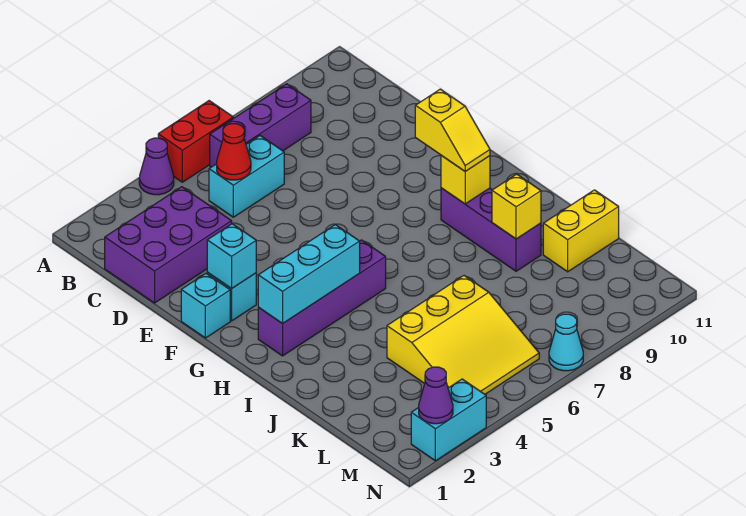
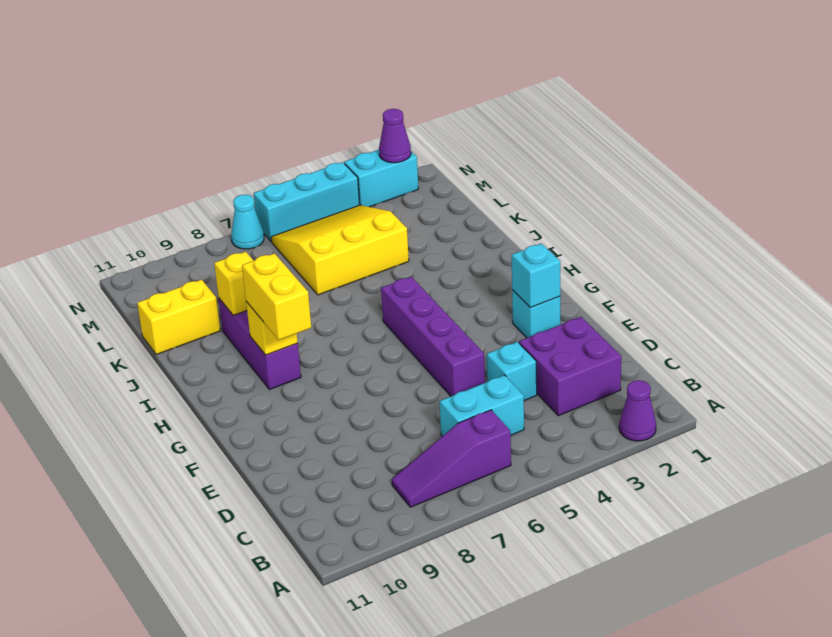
purple cone A4 level 1 -> purple cone A2 level 1
red brick A5:A6 level 1 -> none
purple brick B6:B8 level 1 -> purple slope B6:B8 level 1 top 6
purple brick C1:D3 level 1 -> purple brick C2:D3 level 1
red cone C5 level 2 -> none
cyan brick F1 level 1 -> cyan brick D4 level 1
yellow slope G9:H9 level 3 top G -> yellow brick G9:H9 level 3
purple brick H2:H5 level 1 -> purple brick E5:H5 level 1
cyan brick H2:H4 level 2 -> cyan brick N4:N6 level 1

